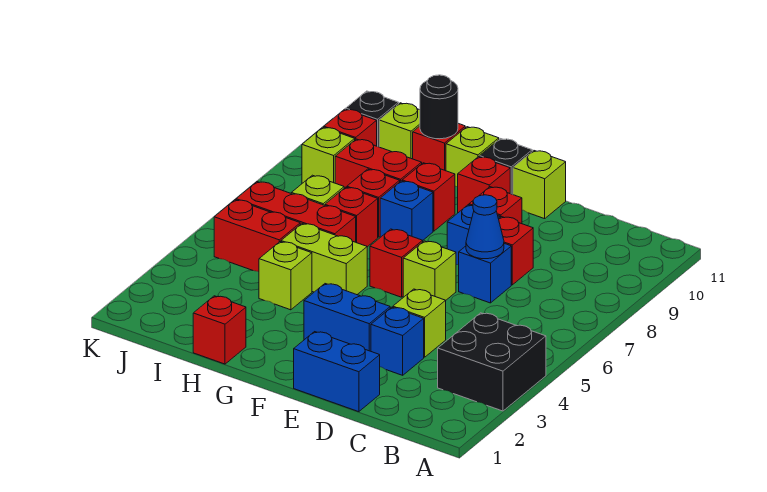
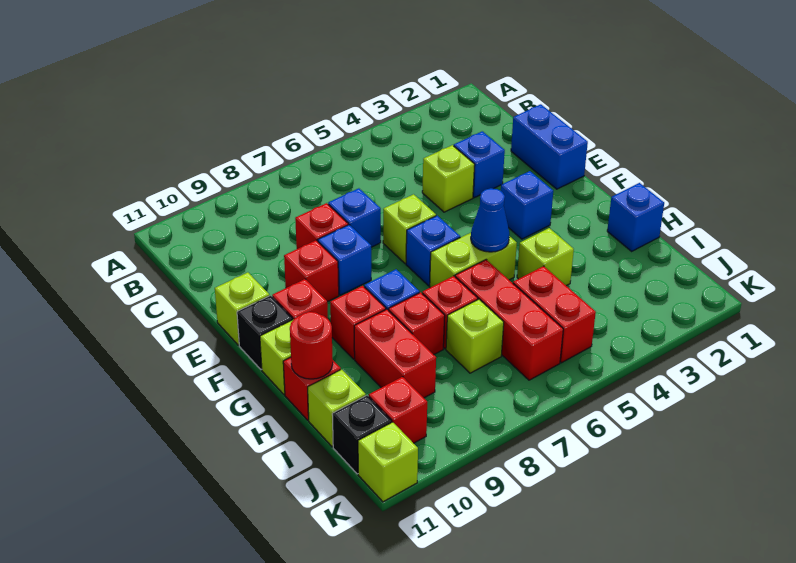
black brick A3:B4 level 1 -> none
blue cone D7 level 2 -> blue cone G5 level 2
blue brick E3:F3 level 1 -> blue brick F3 level 1
red brick F6 level 1 -> blue brick F6 level 1
lime brick G5:H5 level 1 -> lime brick G5:G6 level 1
red brick H1 level 1 -> blue brick H1 level 1
black round brick H11 level 2 -> red round brick H11 level 2
lime brick J9 level 1 -> lime brick K11 level 1

